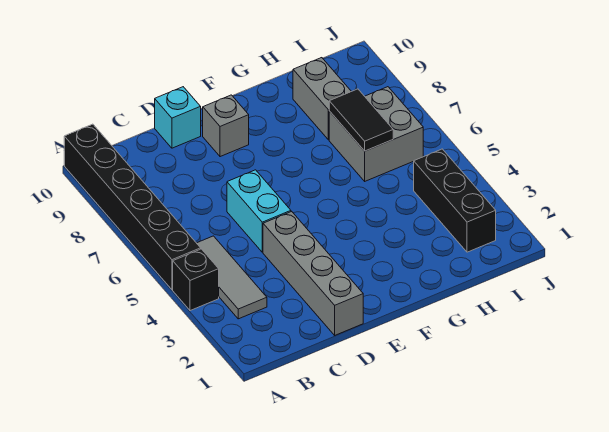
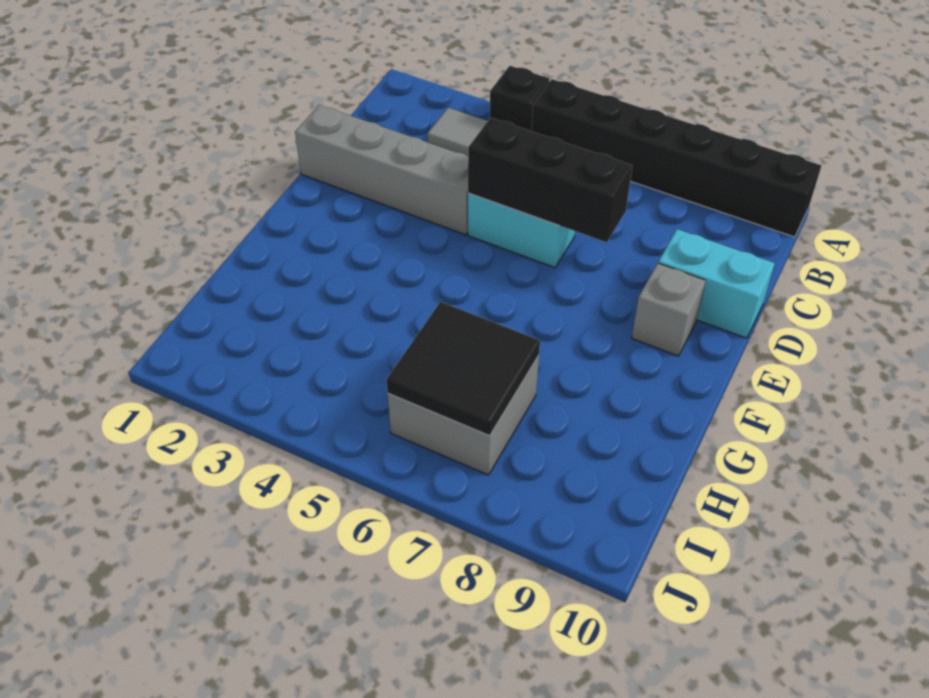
cyan brick D10 level 1 -> cyan brick D9:D10 level 1
black tile H6:H7 level 2 -> black tile H6:I7 level 2
grey brick H8:H9 level 1 -> none
black brick I2:I4 level 1 -> black brick D5:D7 level 2

